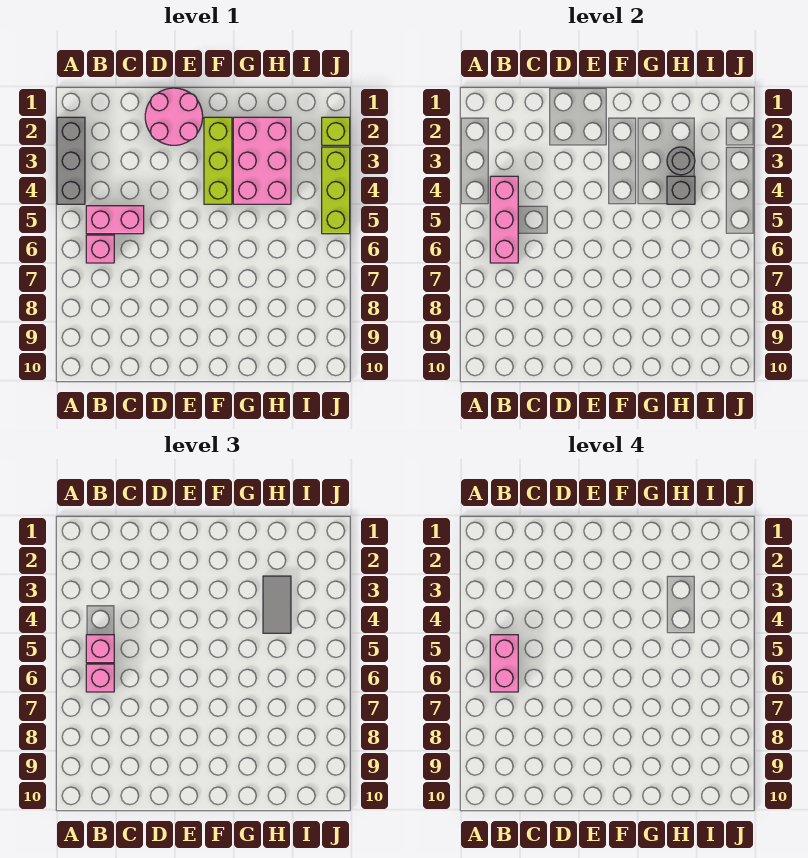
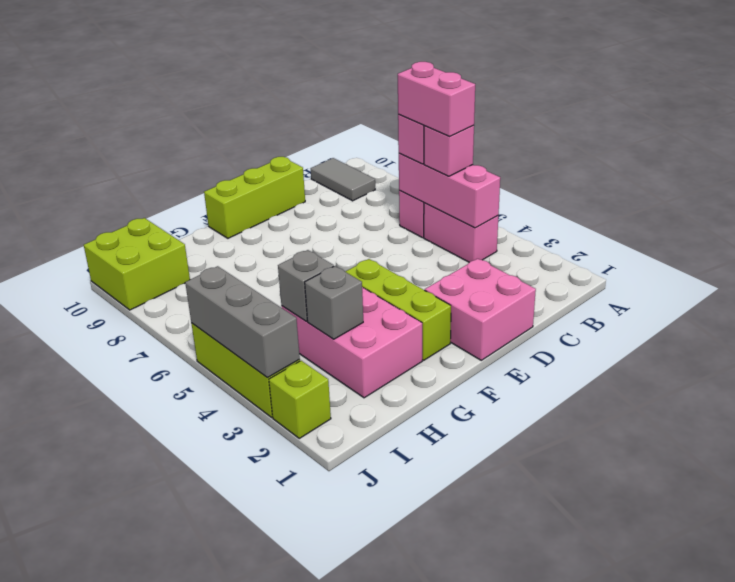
grey brick A2:A4 level 1 -> grey brick J3:J5 level 2
pink brick B5:C5 level 1 -> pink brick B4:B5 level 1
pink round brick D1:E2 level 1 -> pink brick D1:E2 level 1
none -> lime brick D10:F10 level 1
grey round brick H3 level 2 -> grey brick H3 level 2
grey tile H3:H4 level 3 -> grey tile B9:B10 level 1
none -> lime brick I9:J10 level 1

